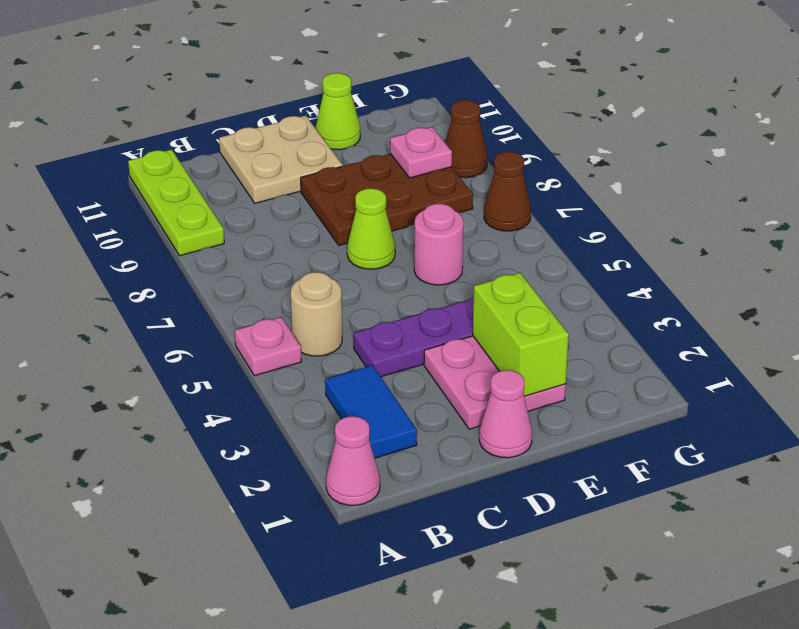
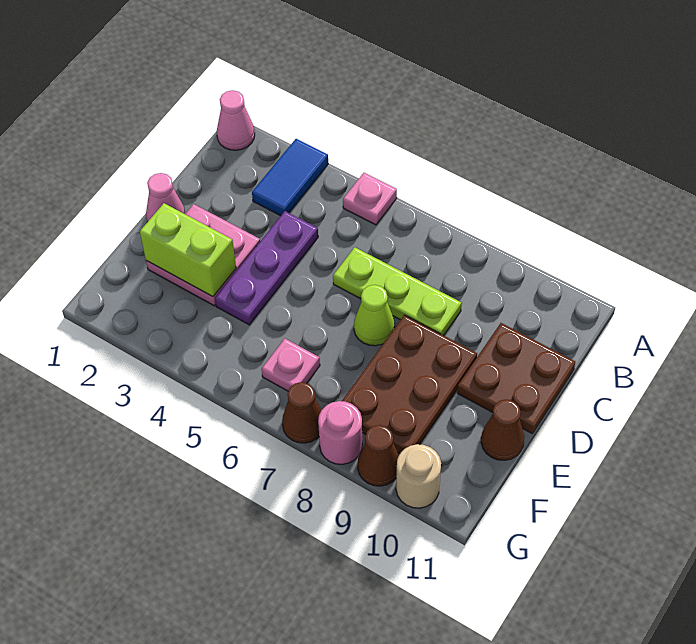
lime plate A9:A11 level 1 -> lime plate C6:C8 level 1
blue tile B2:B3 level 1 -> blue tile A3:B3 level 1
tan round brick B5 level 1 -> tan round brick G10 level 1
tan plate C10:D11 level 1 -> brown plate C10:D11 level 1
pink round brick E6 level 1 -> pink round brick G8 level 1
lime cone E11 level 1 -> brown cone E11 level 1
pink plate F9 level 2 -> pink plate F6 level 1

